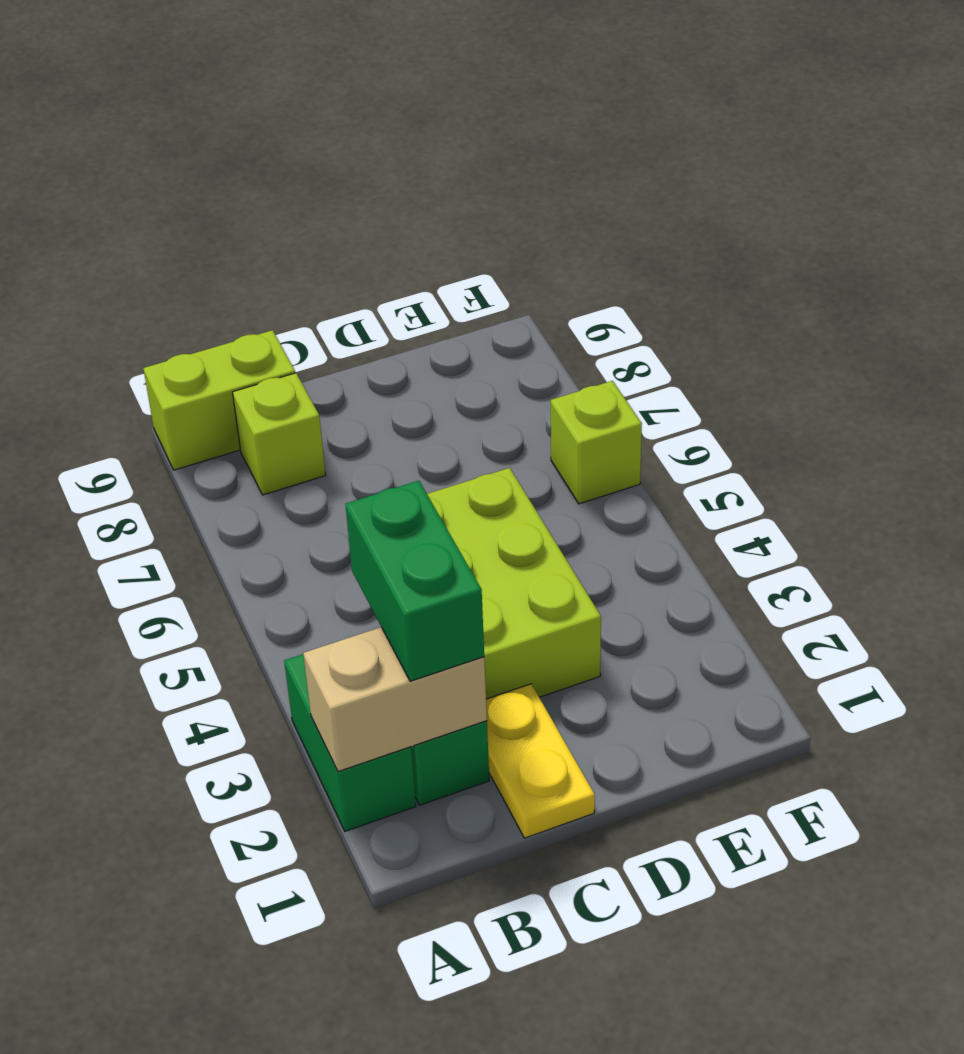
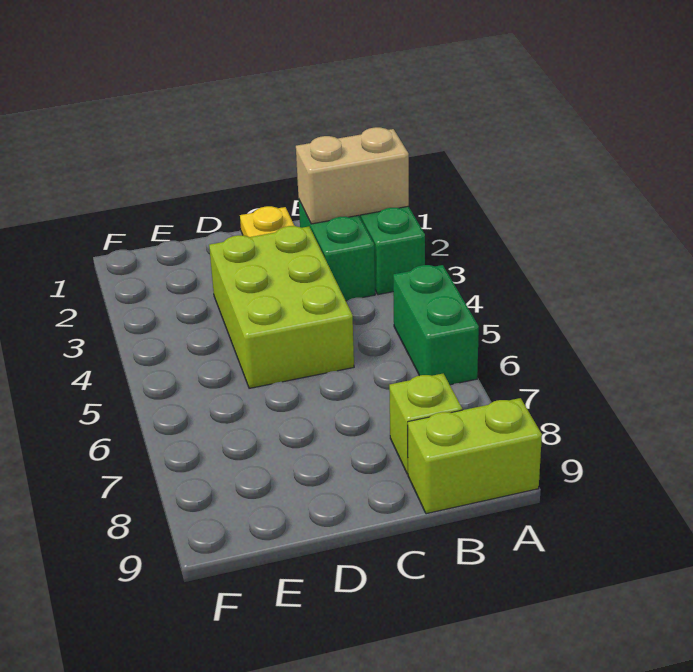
green brick B2:B3 level 3 -> green brick A5:A6 level 1
lime brick F6 level 1 -> none

